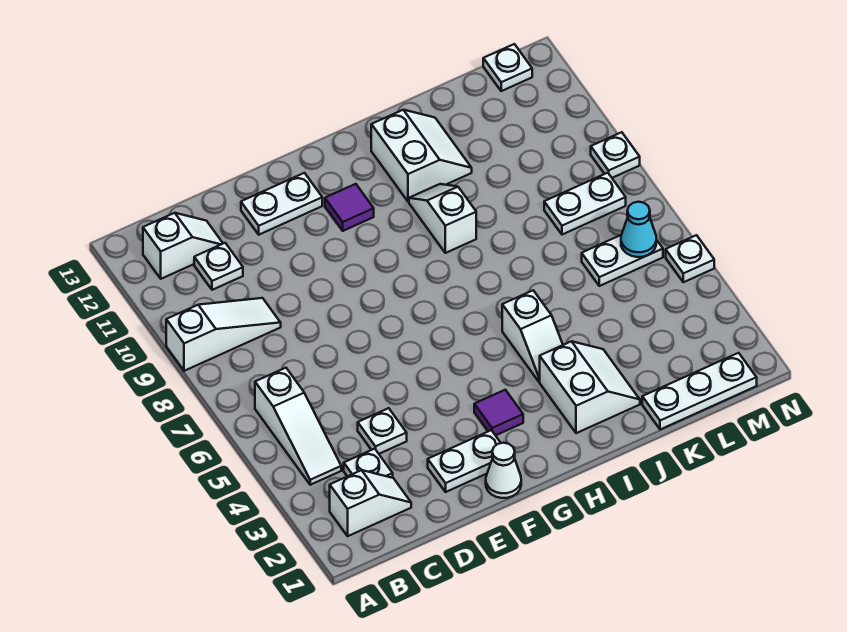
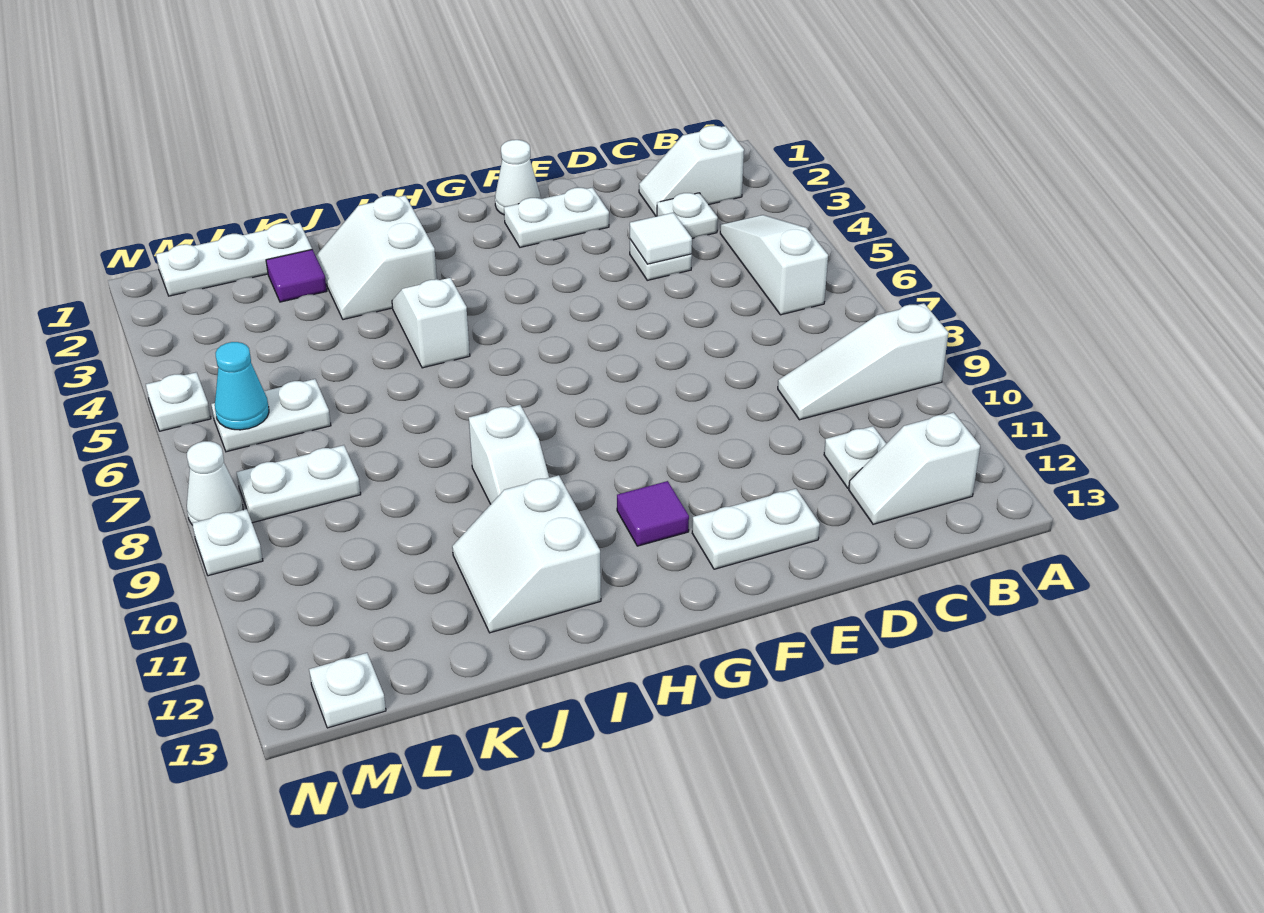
none -> white tile D4 level 2
purple tile G3 level 1 -> purple tile K2 level 1
none -> white cone N8 level 1

